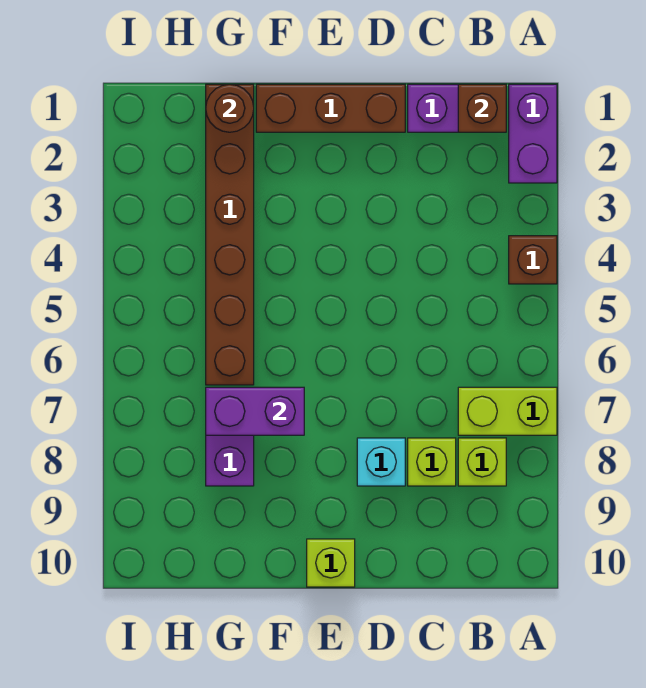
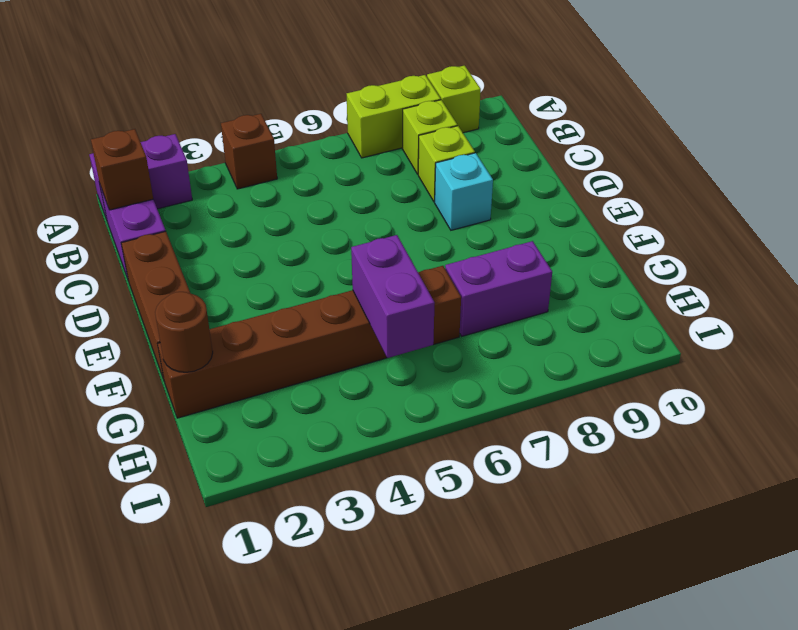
lime brick A7:B7 level 1 -> lime brick A7:A8 level 1
lime brick E10 level 1 -> lime brick A9 level 1
purple brick F7:G7 level 2 -> purple brick G5:H5 level 2

